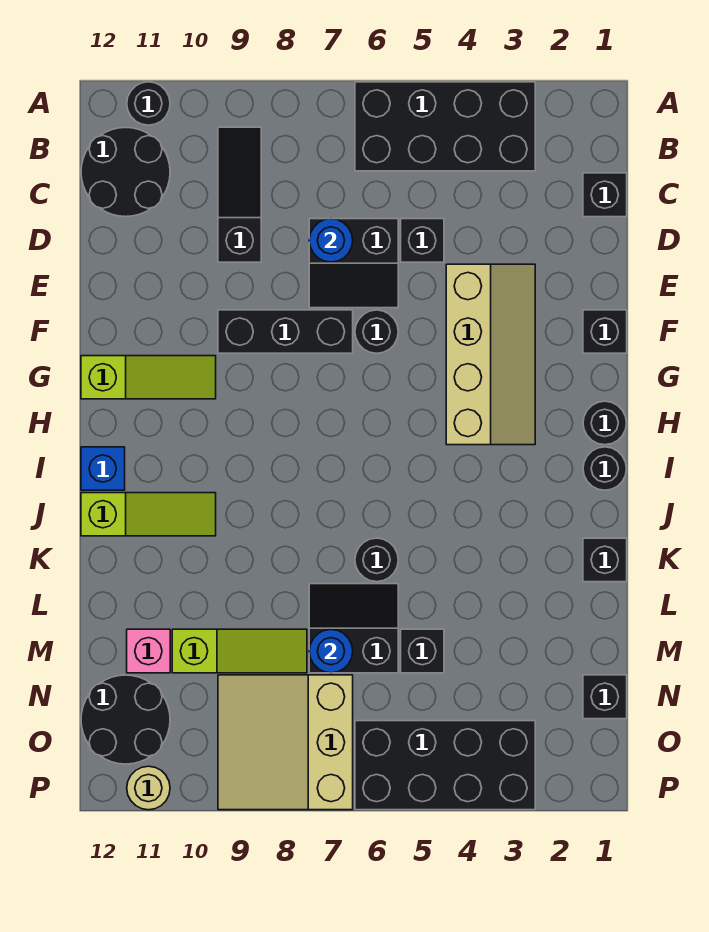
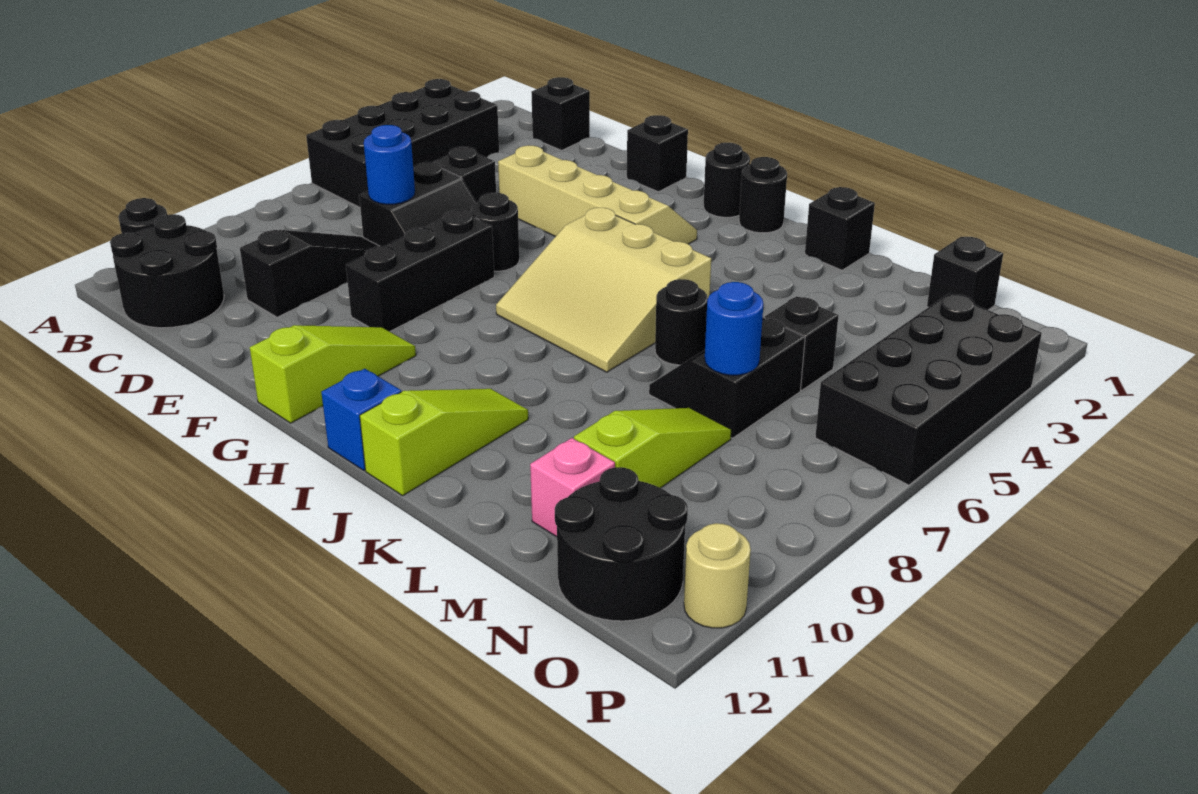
black slope B9:D9 level 1 top D -> black slope D8:D10 level 1 top 10
tan slope N7:P9 level 1 top 7 -> tan slope H5:J7 level 1 top 5

